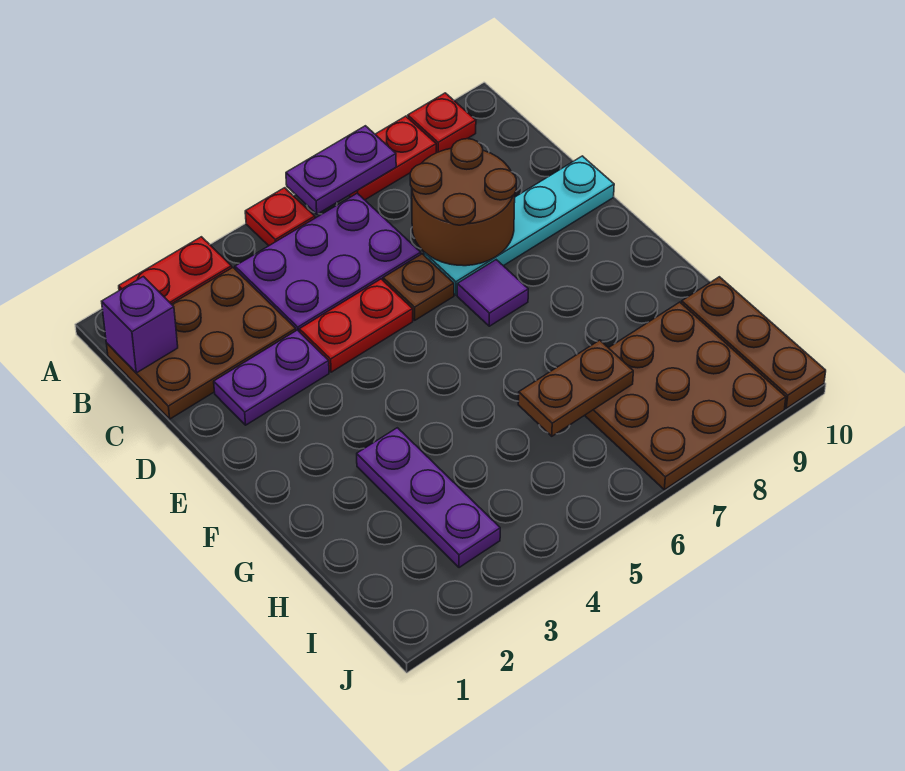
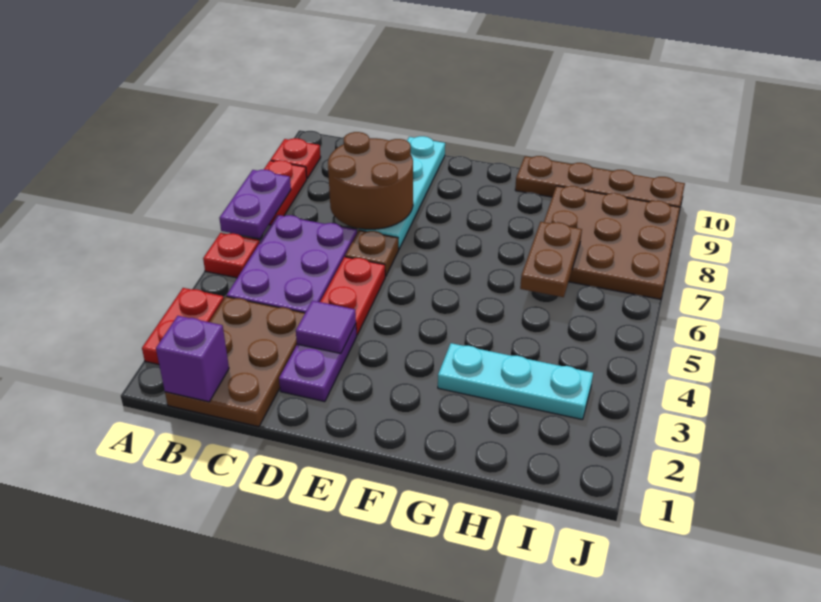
purple tile E7 level 1 -> purple tile D3 level 2
purple plate G3:I3 level 1 -> cyan plate G3:I3 level 1
brown plate H10:J10 level 1 -> brown plate G10:J10 level 1

